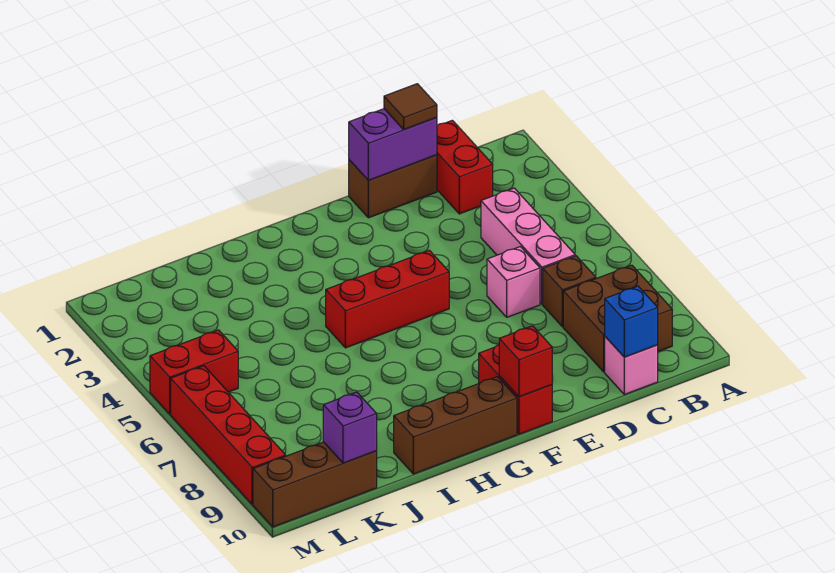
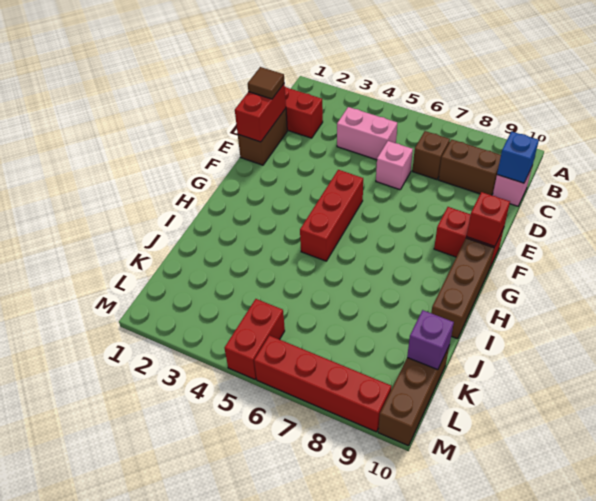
brown brick B8:C9 level 1 -> brown brick C8:C9 level 1
pink brick C4:C6 level 1 -> pink brick C4:C5 level 1
purple brick D1:E1 level 2 -> red brick D1:E1 level 2

